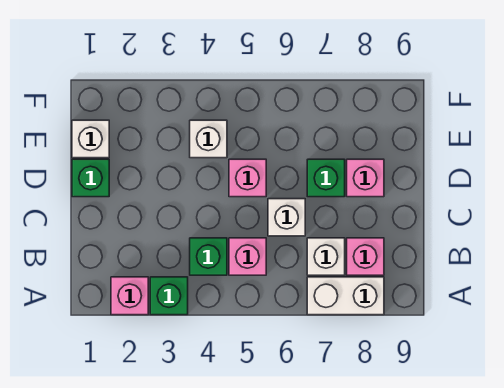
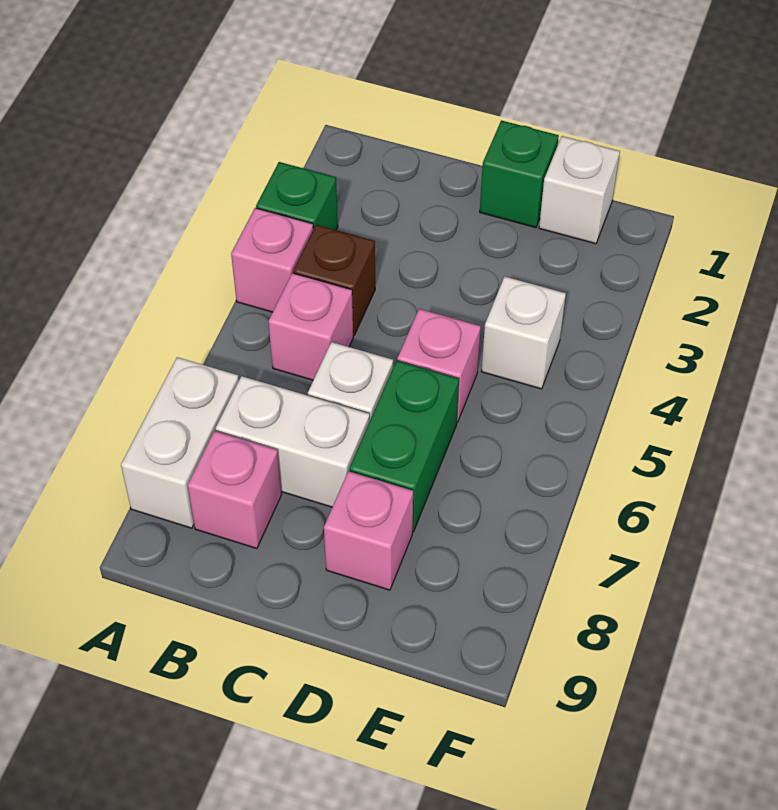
pink brick A2 level 1 -> pink brick A4 level 1
green brick B4 level 1 -> brown brick B4 level 1
white brick B7 level 1 -> white brick B7:C7 level 1
green brick D7 level 1 -> green brick D6:D7 level 1

